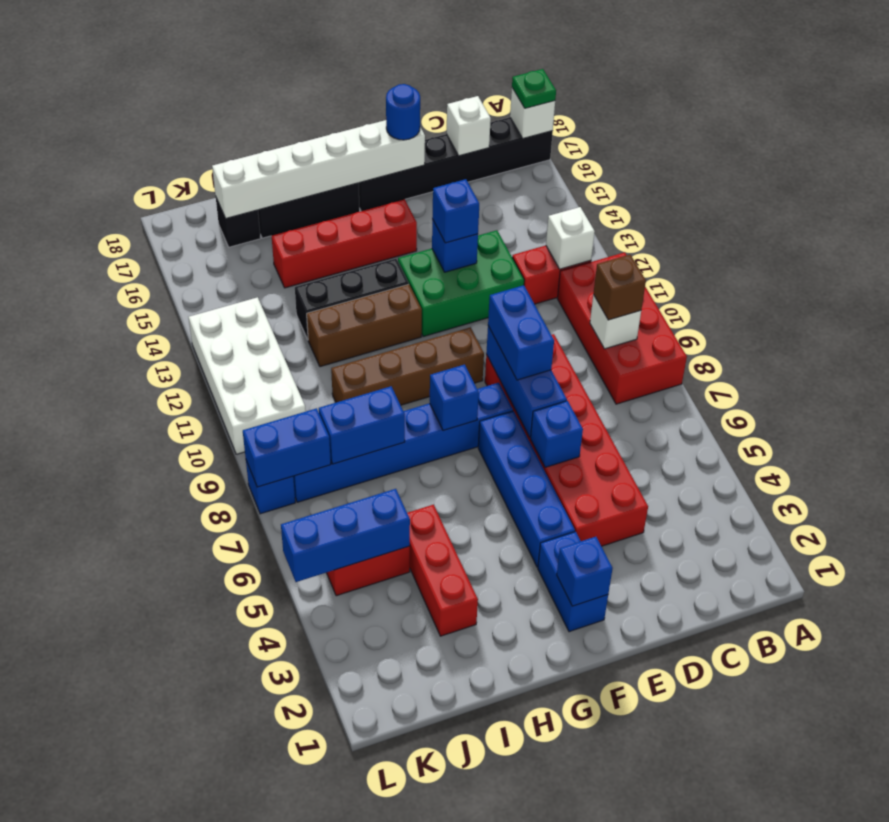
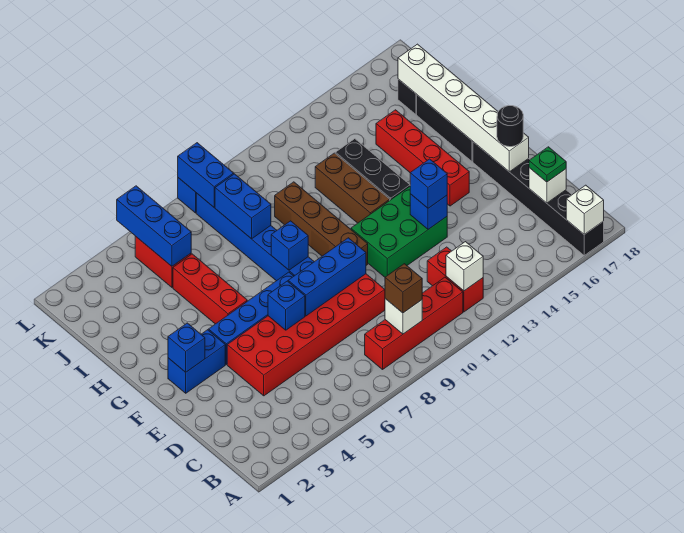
red brick A8:B11 level 1 -> red brick B8:B11 level 1
green plate A17 level 3 -> green plate C17 level 3
green brick D12:F13 level 1 -> green brick E11:F13 level 1
blue brick E8:E9 level 3 -> none
blue round brick E17 level 3 -> black round brick E17 level 3
red brick I3:I5 level 1 -> red brick G5:I5 level 1
white brick K10:L13 level 1 -> none

